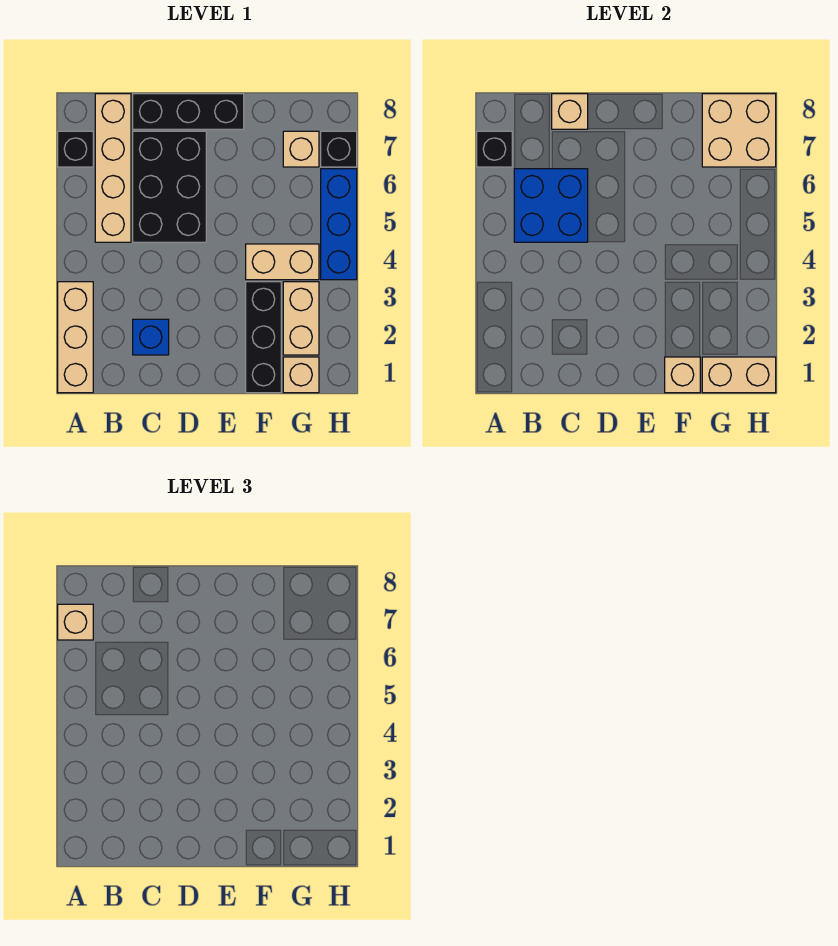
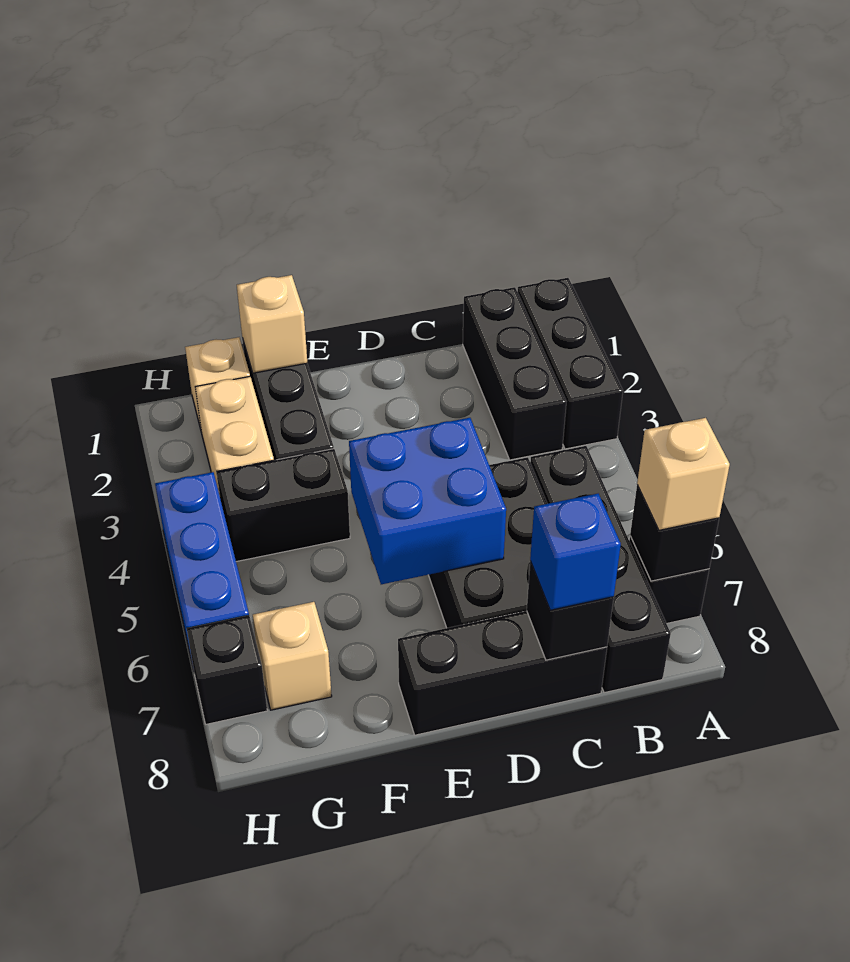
tan brick A1:A3 level 1 -> black brick A1:A3 level 1
none -> black brick B1:B3 level 1
tan brick B5:B8 level 1 -> black brick B5:B8 level 1
blue brick B5:C6 level 2 -> blue brick D5:E6 level 2
blue brick C2 level 1 -> blue brick C8 level 3
tan brick C8 level 2 -> black brick C8 level 2
tan brick F4:G4 level 1 -> black brick F4:G4 level 1
tan brick G1:H1 level 2 -> none
tan brick G7:H8 level 2 -> none

